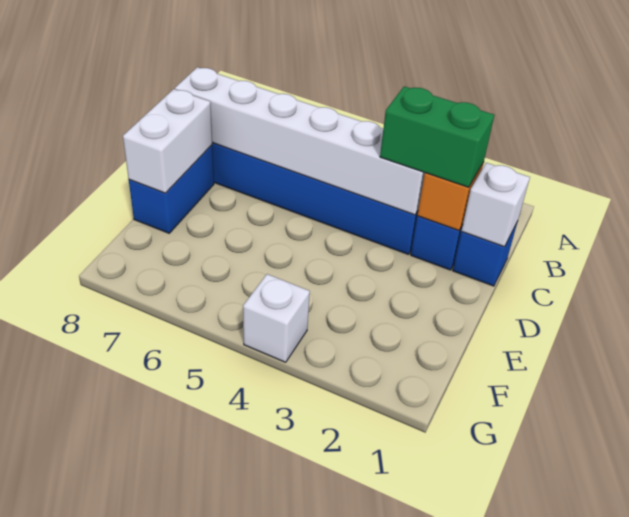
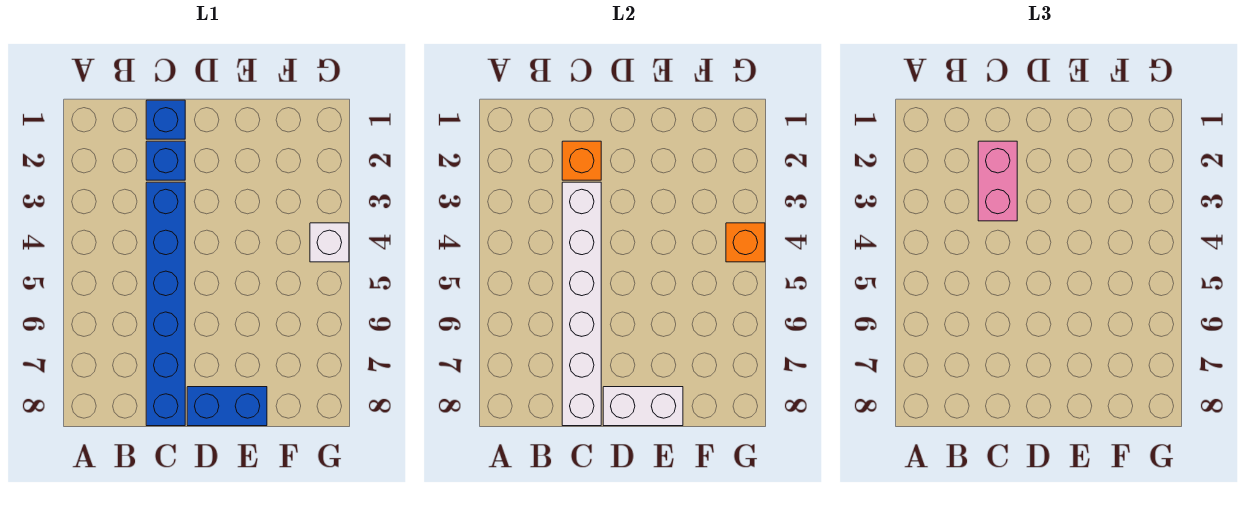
white brick C1 level 2 -> none
green brick C2:C3 level 3 -> pink brick C2:C3 level 3
none -> orange brick G4 level 2

